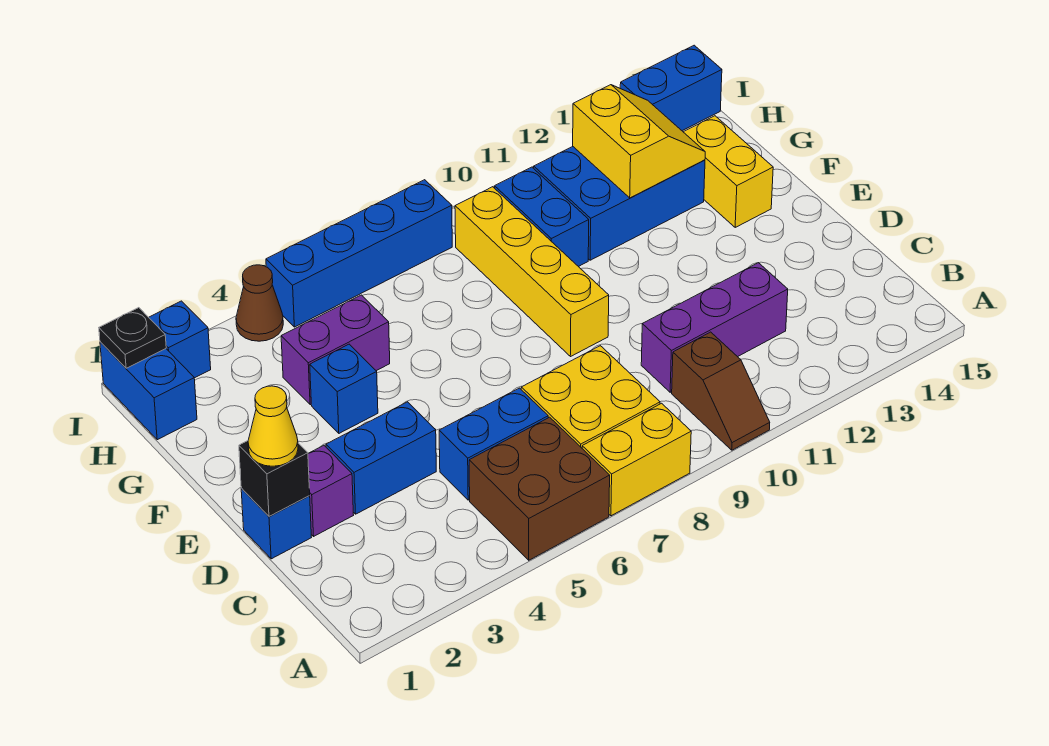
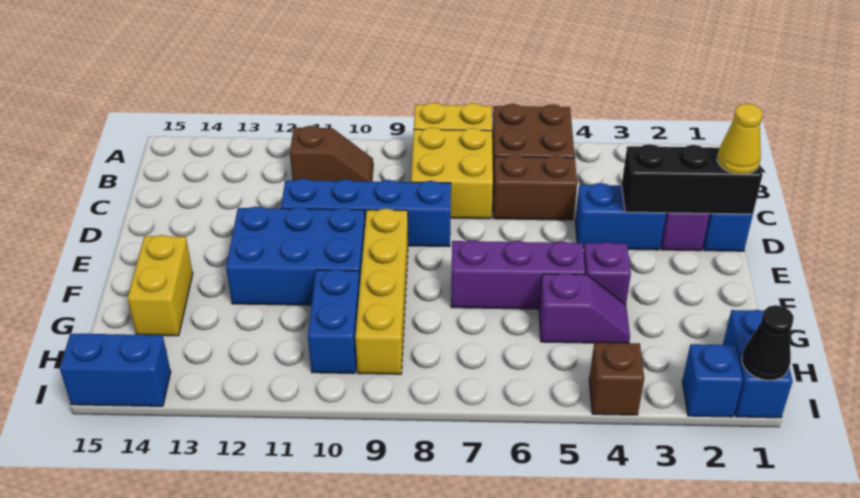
brown slope A10:B10 level 1 top B -> brown slope B10:B11 level 1 top 11
blue brick C5:C6 level 1 -> brown brick C5:C6 level 1
purple brick C10:C12 level 1 -> purple brick F5:F7 level 1
black brick D1 level 2 -> black brick D1:D3 level 2
blue brick F4 level 1 -> purple brick F4 level 1
purple brick G4:G5 level 1 -> purple slope G4:G5 level 1 top 5
blue brick G11:H13 level 1 -> blue brick E10:F12 level 1
yellow slope G12:H13 level 2 top 12 -> none
black plate I1 level 2 -> black cone I1 level 2
brown cone I4 level 1 -> brown brick I4 level 1
blue brick I5:I8 level 1 -> blue brick D8:D11 level 1

